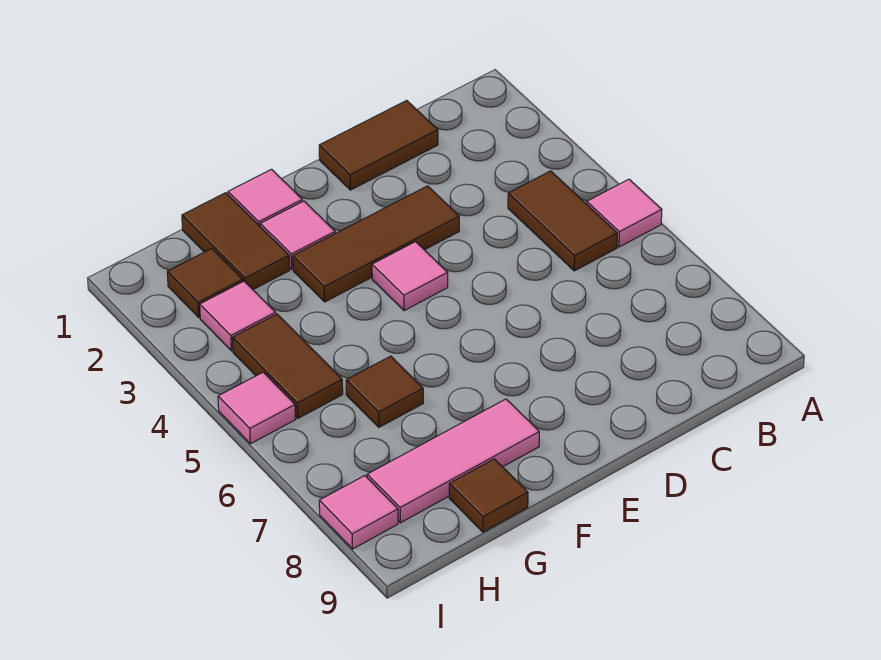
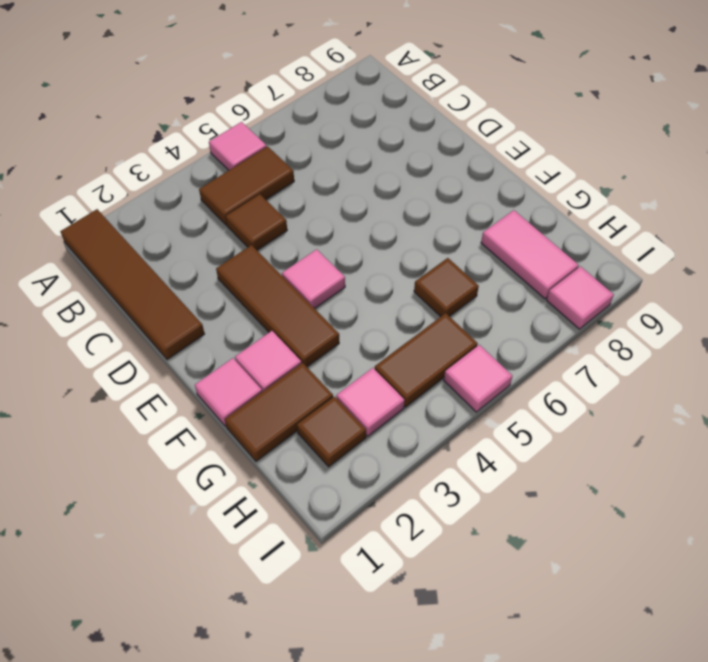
brown tile C1:D1 level 1 -> brown tile A1:D1 level 1
pink tile F8:H8 level 1 -> pink tile G8:H8 level 1
brown tile G9 level 1 -> brown tile C4 level 1

